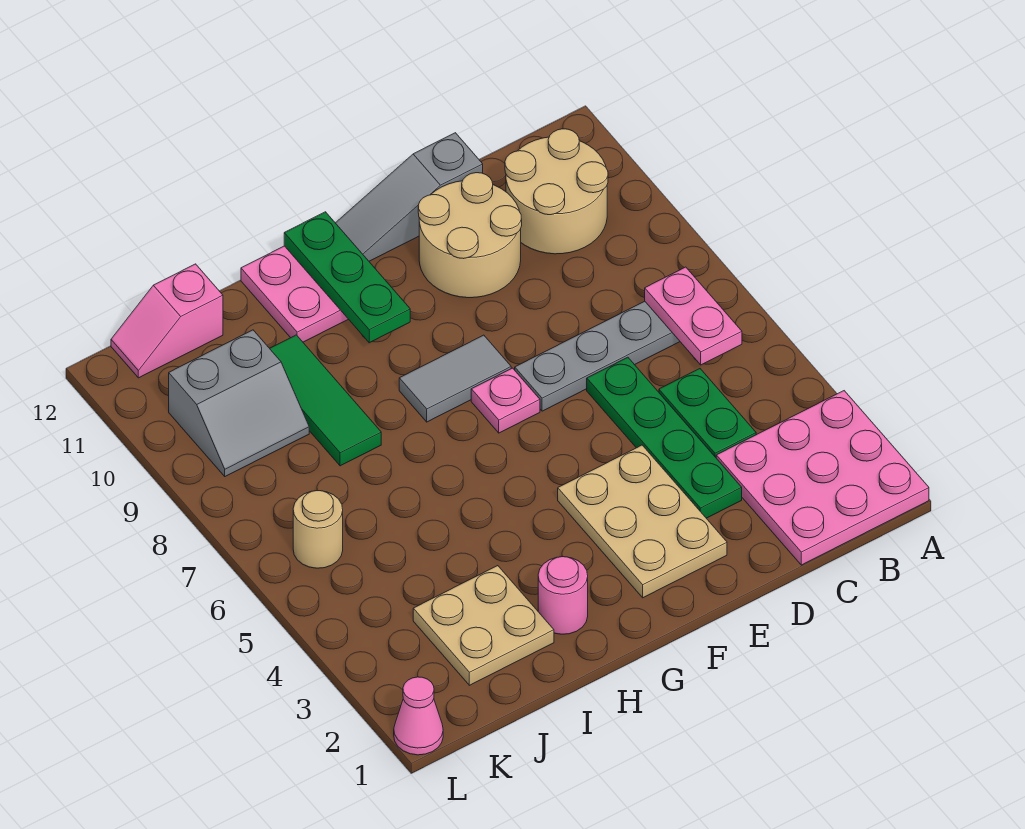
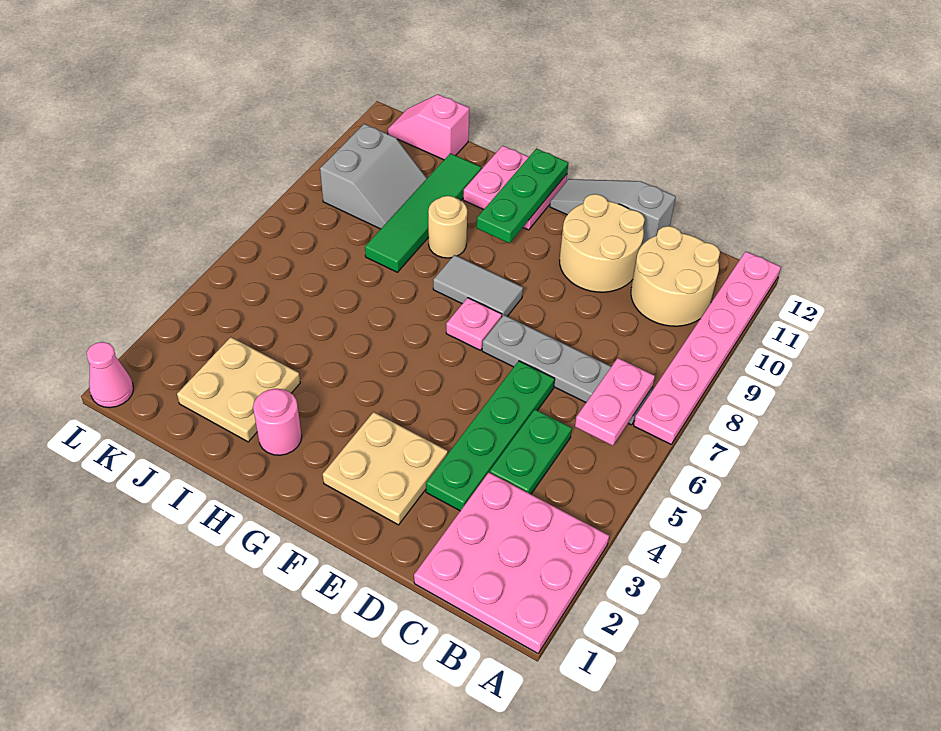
none -> pink plate A7:A12 level 1
tan plate E2:F4 level 1 -> tan plate E2:F3 level 1
green tile I8:I10 level 1 -> green tile I8:I11 level 1
grey slope J9:K10 level 1 top 10 -> grey slope J9:K10 level 1 top K
tan round brick K6 level 1 -> tan round brick H9 level 1

